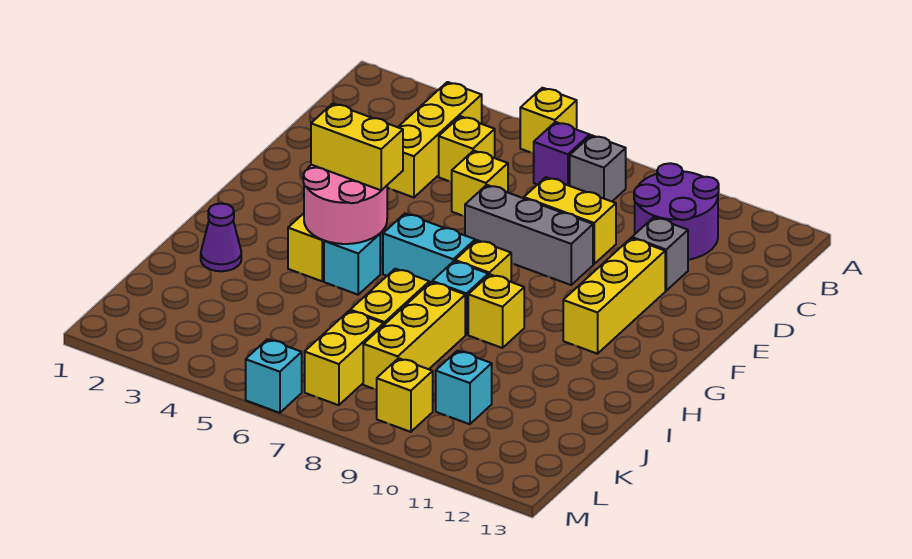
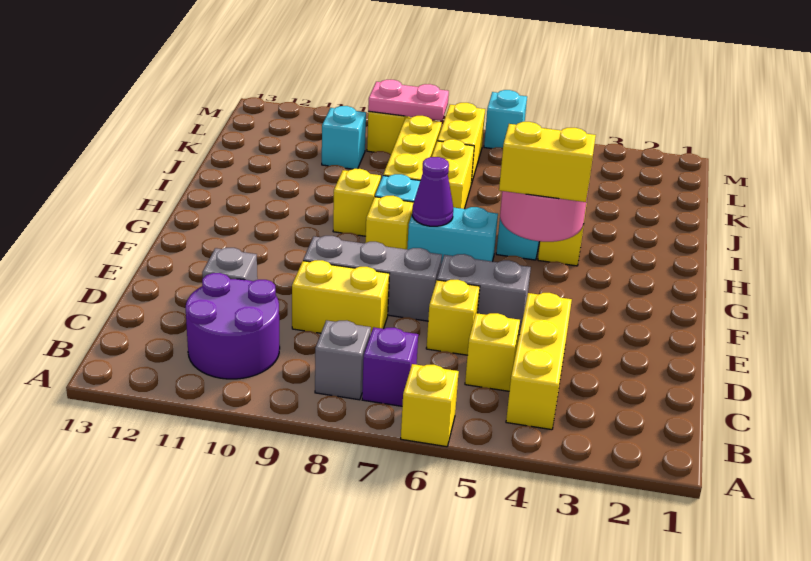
none -> grey brick E5:E6 level 1
yellow brick E11:G11 level 1 -> none
purple cone I2 level 1 -> purple cone G7 level 2
none -> pink plate L8:L9 level 2

